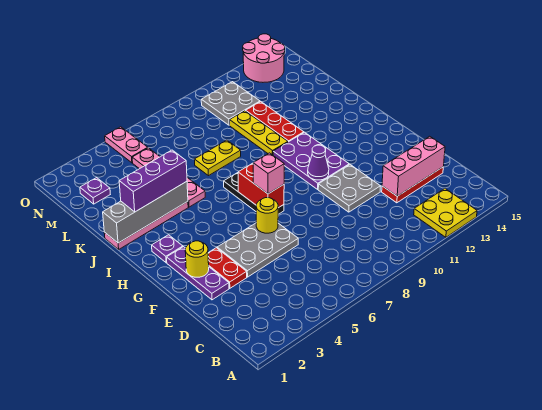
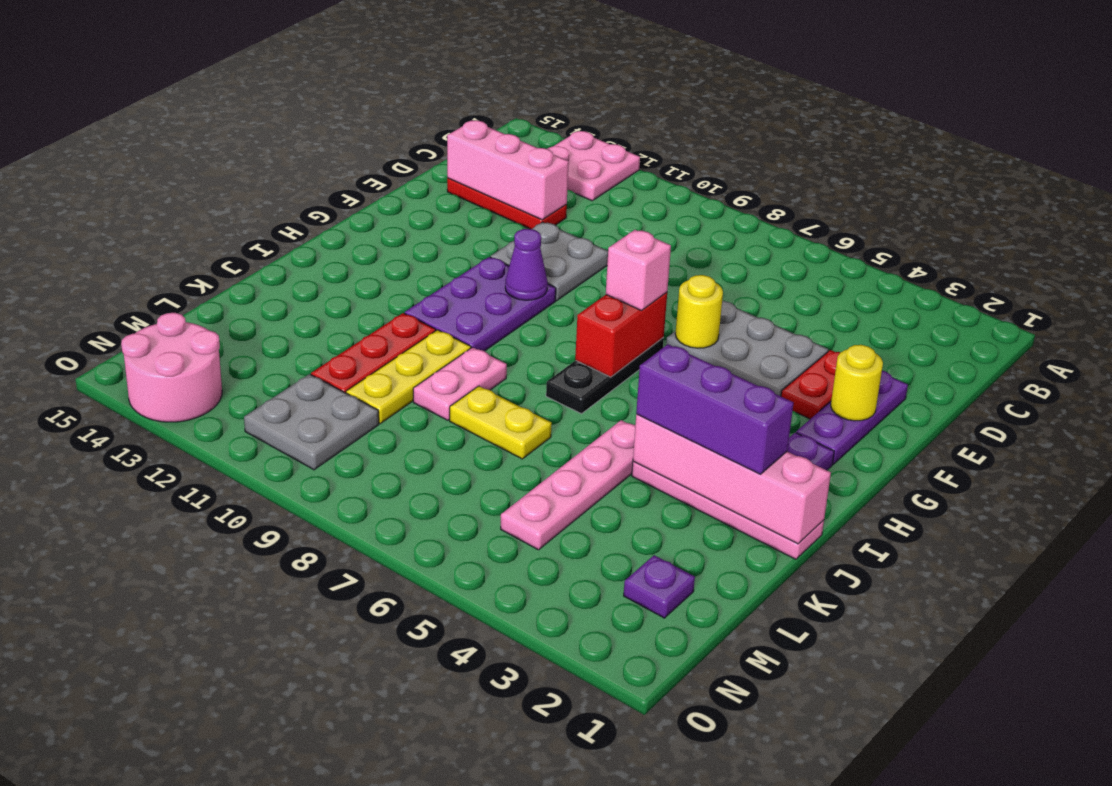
yellow plate A12:B13 level 1 -> pink plate A12:B13 level 1
grey brick J1:J4 level 2 -> pink brick J1:J4 level 2
pink plate N5:O5 level 1 -> pink plate J9:K9 level 1

